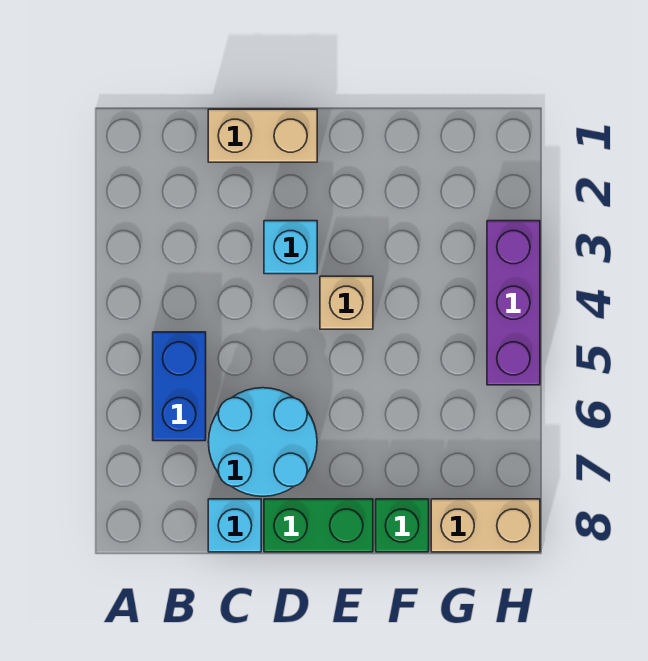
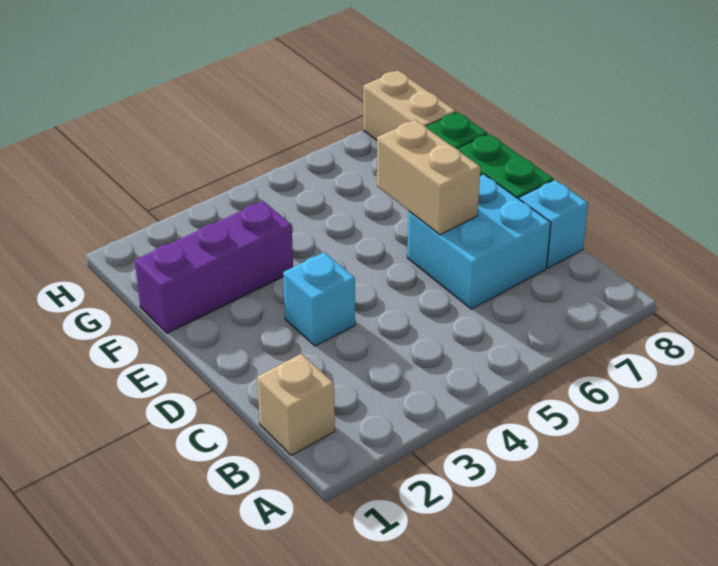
blue brick B5:B6 level 1 -> none
tan brick C1:D1 level 1 -> tan brick D6:E6 level 2
cyan round brick C6:D7 level 1 -> cyan brick C6:D7 level 1
tan brick E4 level 1 -> tan brick B1 level 1
purple brick H3:H5 level 1 -> purple brick F1:F3 level 1

